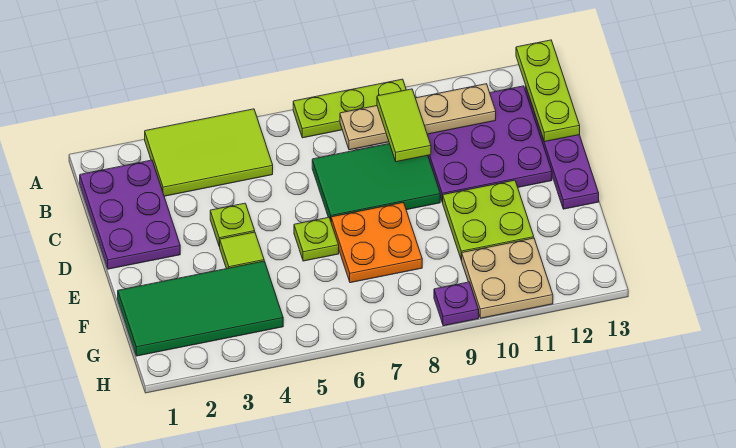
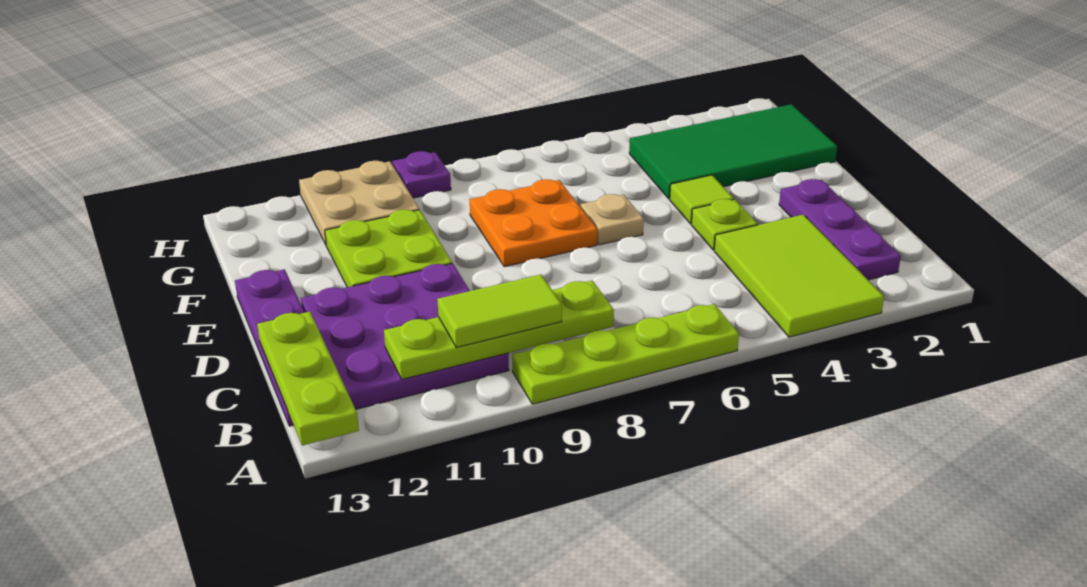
lime tile A3:B5 level 1 -> lime tile A3:C4 level 1
lime plate A7:A9 level 1 -> lime plate A6:A9 level 1
purple plate B1:D2 level 1 -> purple plate B2:D2 level 1
tan plate B8:B11 level 2 -> lime plate B8:B11 level 2
lime tile B9:C9 level 3 -> lime tile B9:B10 level 3
green tile C7:D9 level 1 -> none
lime plate E6 level 1 -> tan plate E6 level 1

